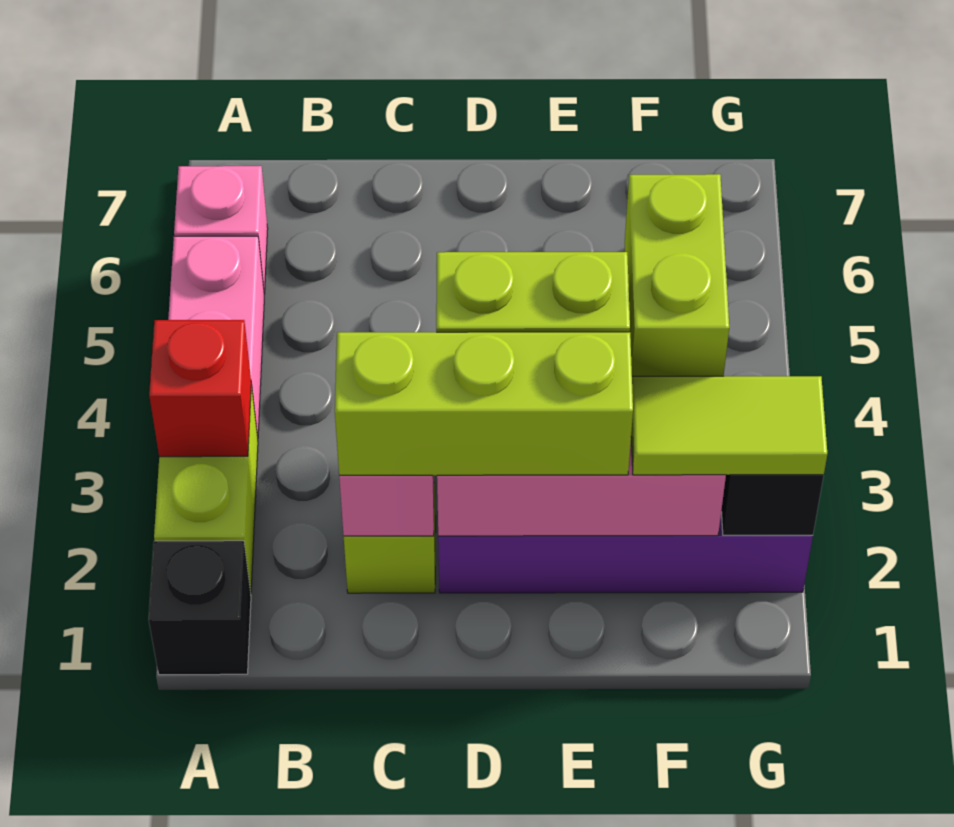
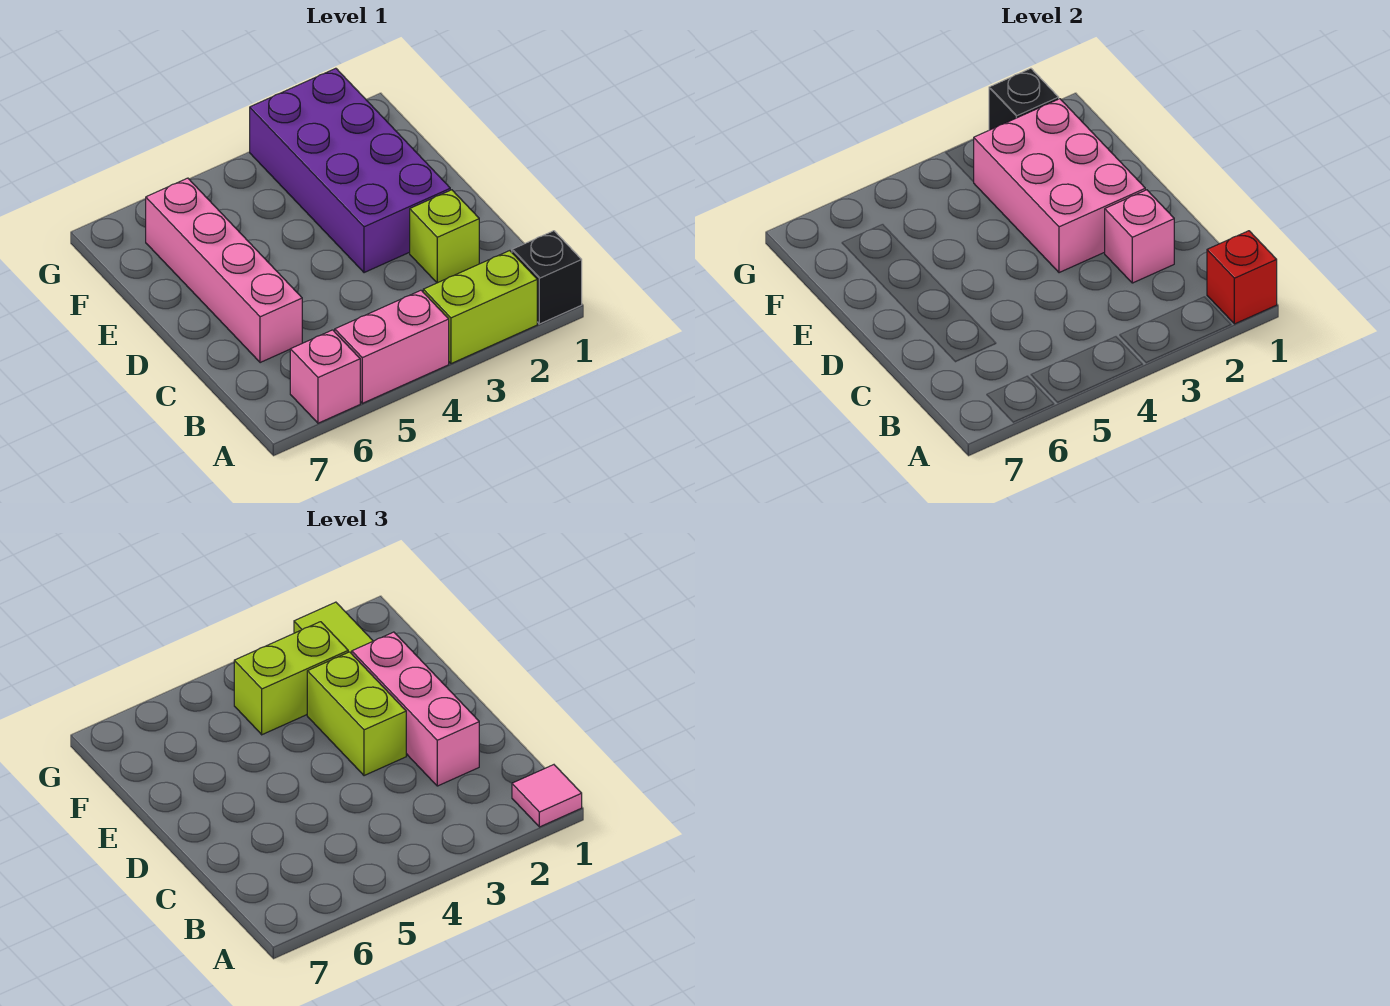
none -> pink tile A1 level 3
red brick A3 level 2 -> red brick A1 level 2
lime brick C2:E2 level 3 -> pink brick C2:E2 level 3
none -> pink brick C6:F6 level 1

